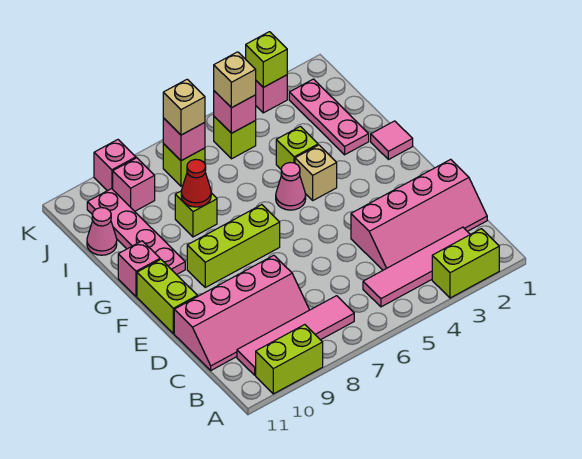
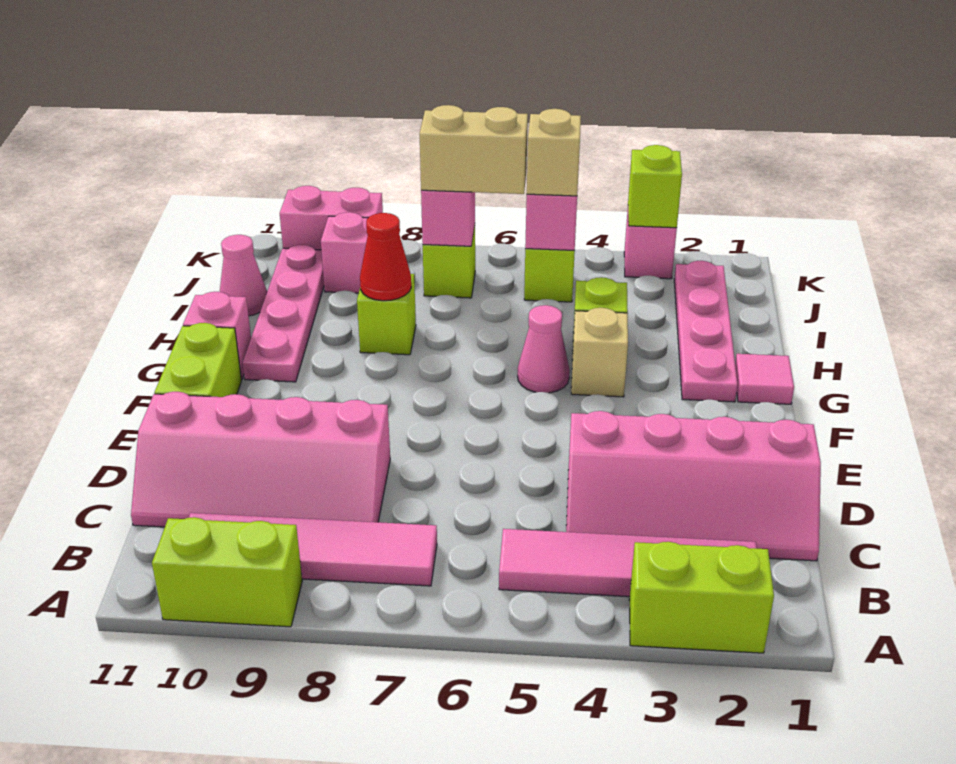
lime brick F7:F9 level 1 -> none
pink plate H2:J2 level 1 -> pink plate G2:J2 level 1
tan brick J7 level 3 -> tan brick J6:J7 level 3
pink brick K9 level 1 -> pink brick K9:K10 level 1

